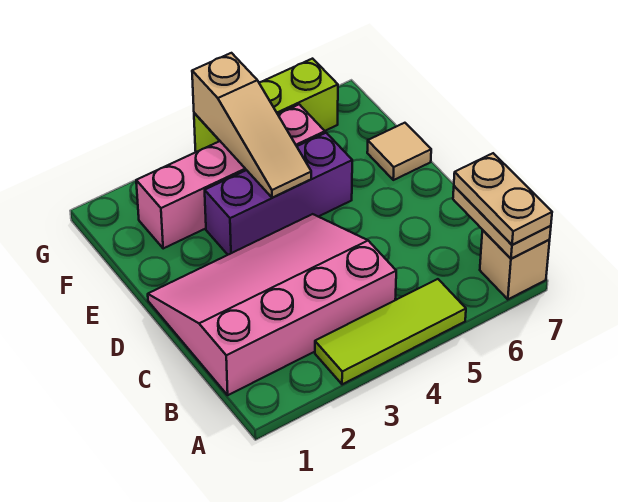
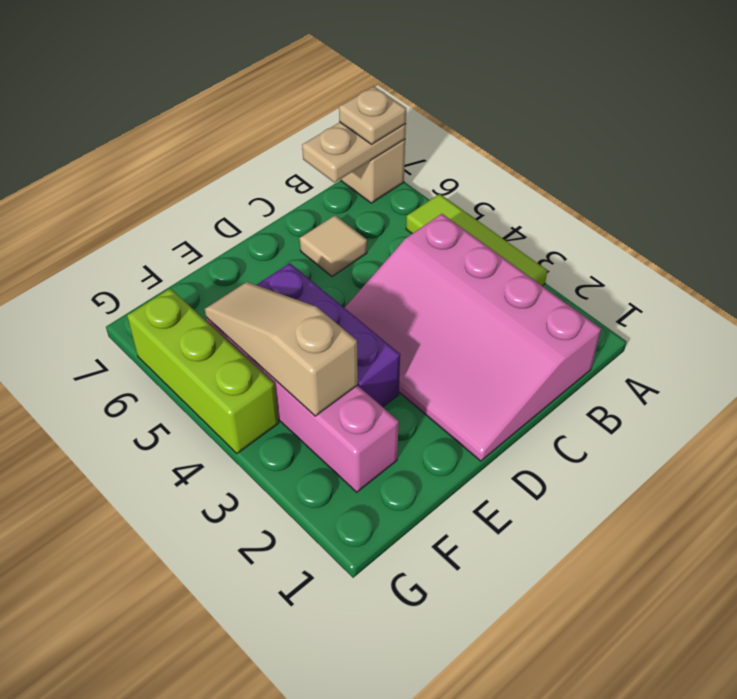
tan plate A7:B7 level 3 -> tan plate A7 level 3
tan slope E4:G4 level 2 top G -> tan slope F3:F5 level 2 top 3
tan tile E7 level 1 -> tan tile C6 level 1

